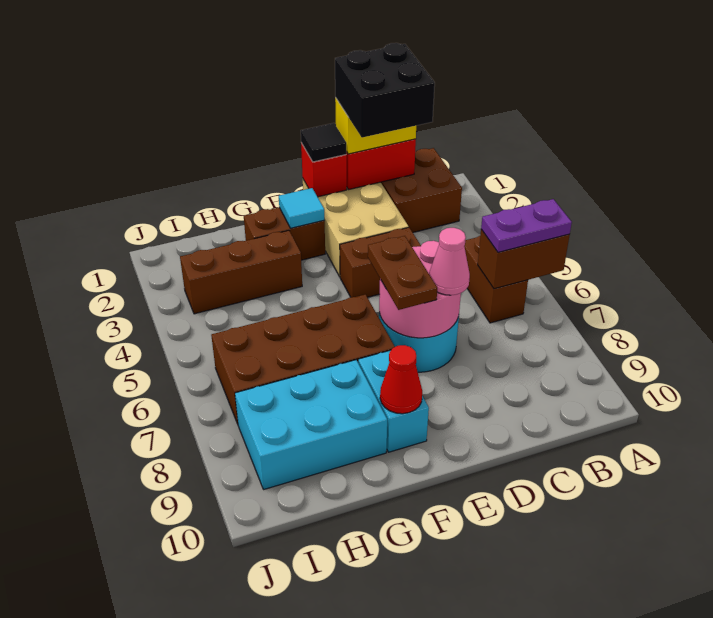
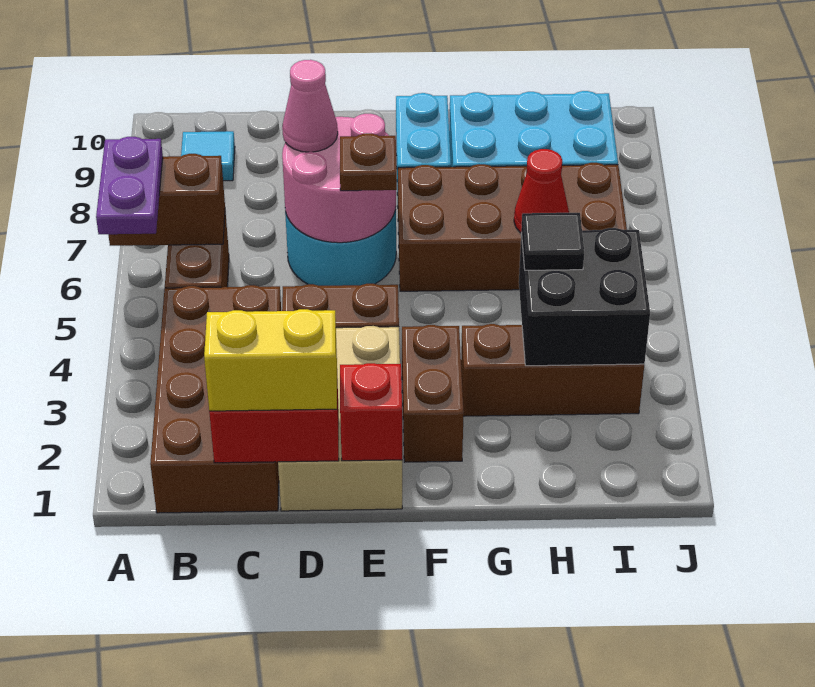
purple plate A6:B6 level 3 -> purple plate A5:A6 level 3
brown brick B1:C2 level 1 -> brown brick B1:C4 level 1
black brick C1:D2 level 4 -> black brick H3:I4 level 2
black tile E1 level 3 -> black tile H4 level 3
brown plate E6:E7 level 3 -> brown plate E6 level 3
brown brick F2:G2 level 1 -> brown brick F2:F3 level 1
cyan tile F2 level 2 -> cyan tile B9 level 1
red cone F9 level 2 -> red cone H6 level 2

